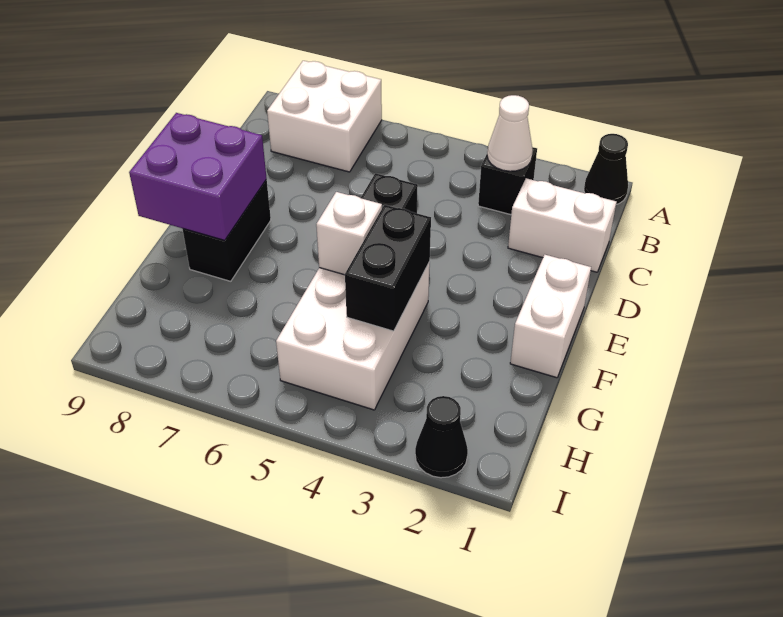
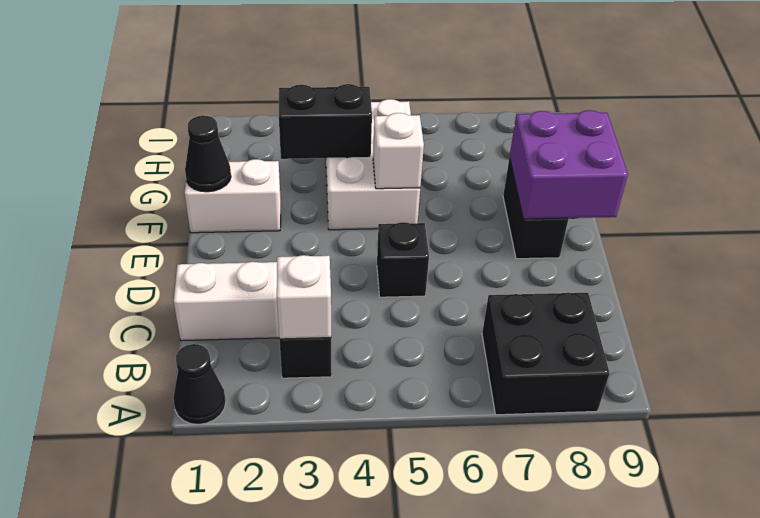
white brick A7:B8 level 1 -> black brick A7:B8 level 1
white cone B3 level 2 -> white brick B3 level 2
white brick E1:F1 level 1 -> white brick F1:F2 level 1
black brick F4:G4 level 2 -> black brick G3:G4 level 2
black cone I2 level 1 -> black cone F1 level 2

